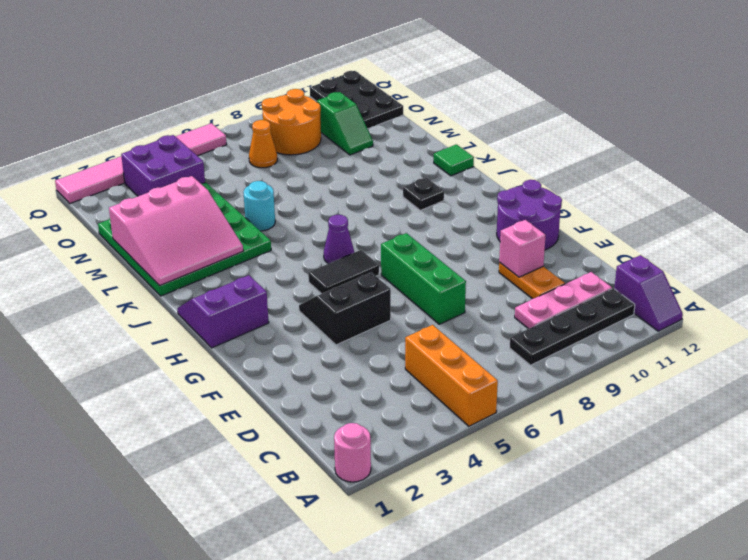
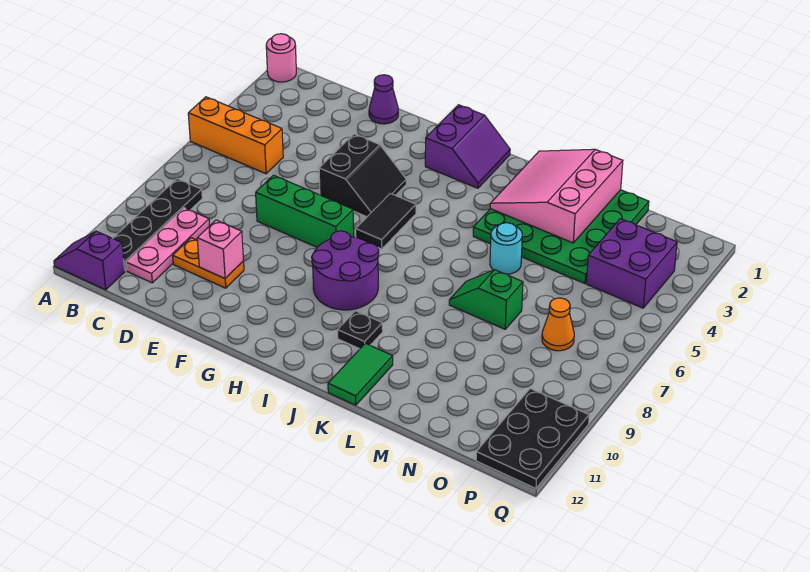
purple round brick F11:G12 level 1 -> purple round brick H8:I9 level 1
purple cone I6 level 1 -> purple cone E1 level 1
green tile K12 level 1 -> green tile K11:K12 level 1
green slope N10:O10 level 1 top O -> green slope L7:M7 level 1 top M
orange round brick O8:P9 level 1 -> none
black plate O11:Q12 level 1 -> black plate P10:Q12 level 1
pink tile Q1:Q6 level 1 -> none

